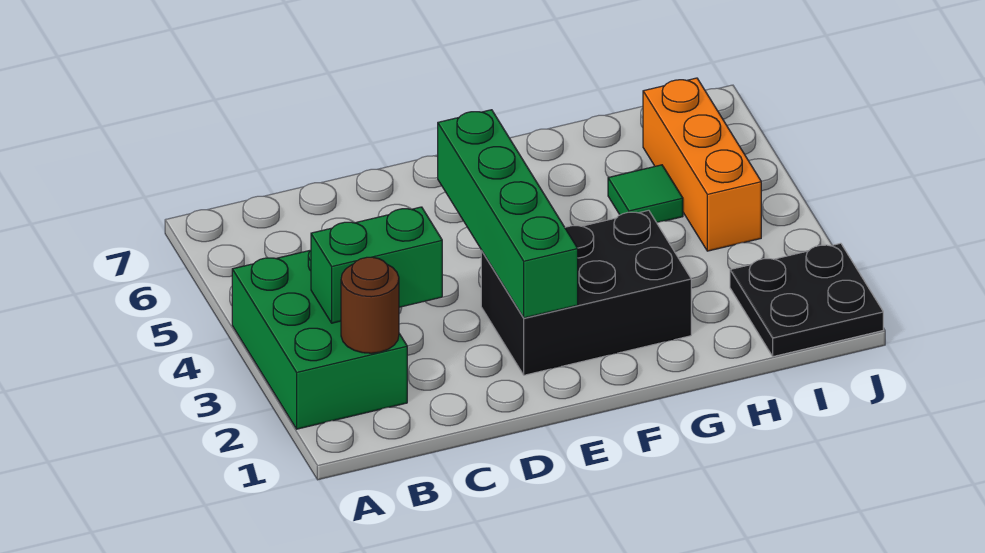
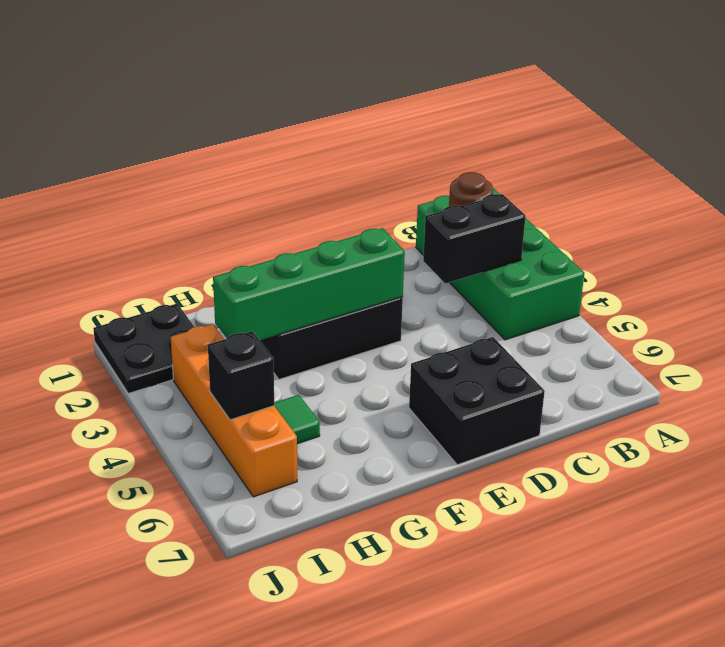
green brick A2:B4 level 1 -> green brick A1:B4 level 1
green brick B3:C3 level 2 -> black brick B3:C3 level 2
none -> black brick D6:E7 level 1
green brick E2:E5 level 2 -> green brick E3:H3 level 2
orange brick I4:I6 level 1 -> orange brick I3:I6 level 1
none -> black brick I5 level 2

